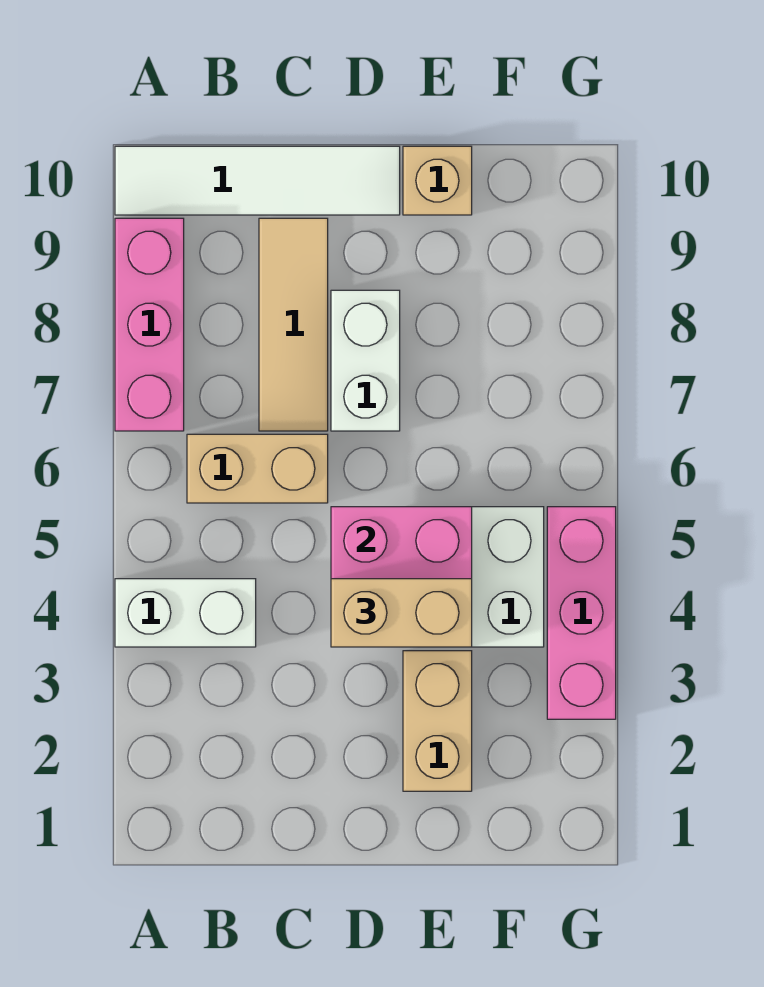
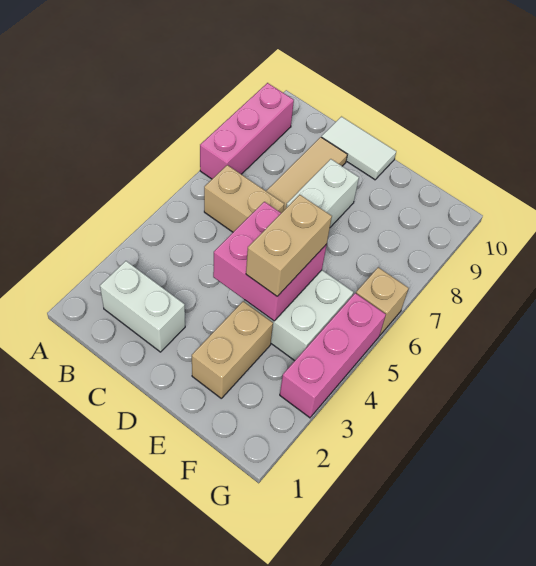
white brick A4:B4 level 1 -> white brick B2:C2 level 1
white tile A10:D10 level 1 -> white tile C10:D10 level 1
tan brick D4:E4 level 3 -> tan brick E4:E5 level 3
tan brick E10 level 1 -> tan brick G6 level 1

